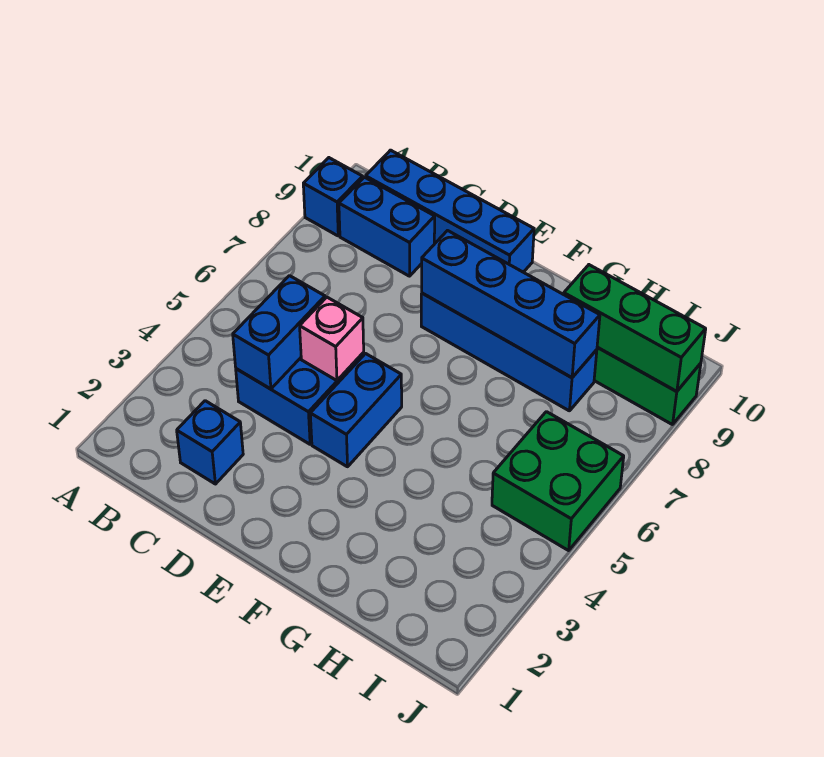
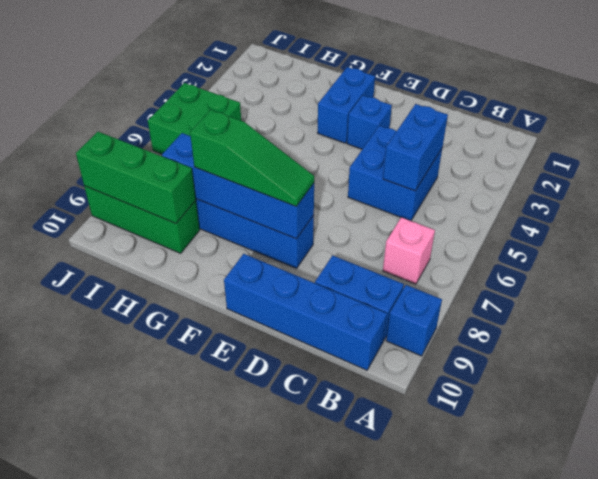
blue brick C2 level 1 -> blue brick E3 level 1
pink brick D5 level 2 -> pink brick B7 level 1
blue brick E4:E5 level 1 -> blue brick F2:F3 level 1
none -> green slope E8:G8 level 3 top G

